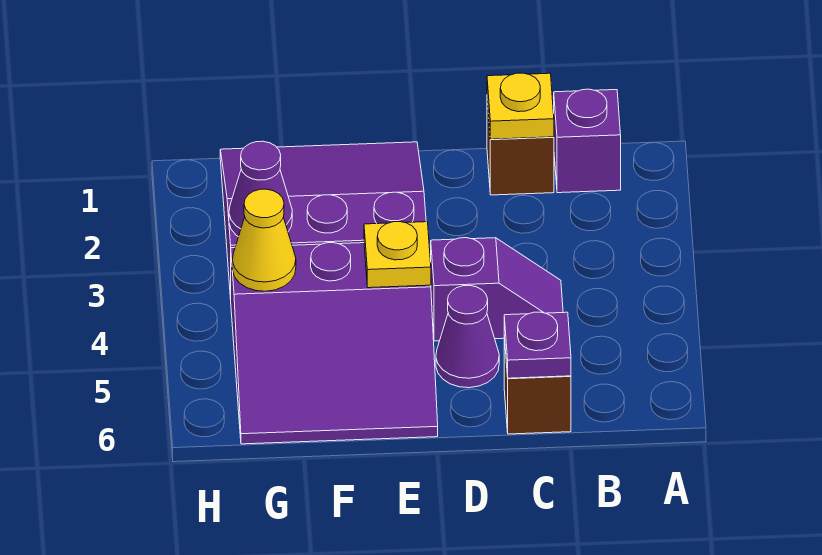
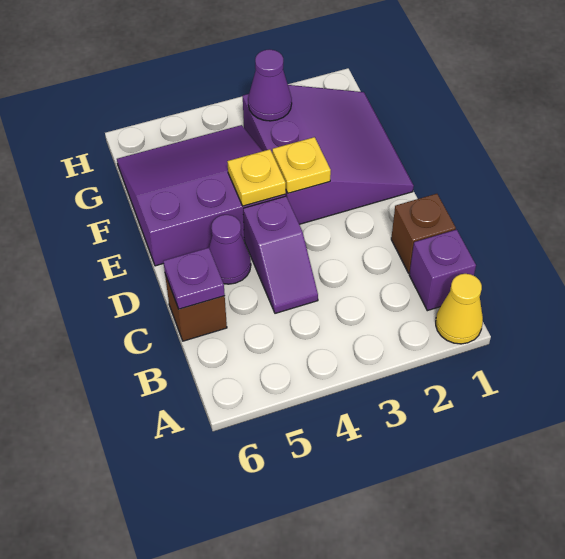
yellow plate C1 level 2 -> yellow plate E3 level 2
purple slope E4:G6 level 1 top 4 -> purple slope E4:G6 level 1 top E
yellow cone G4 level 2 -> yellow cone A1 level 1

